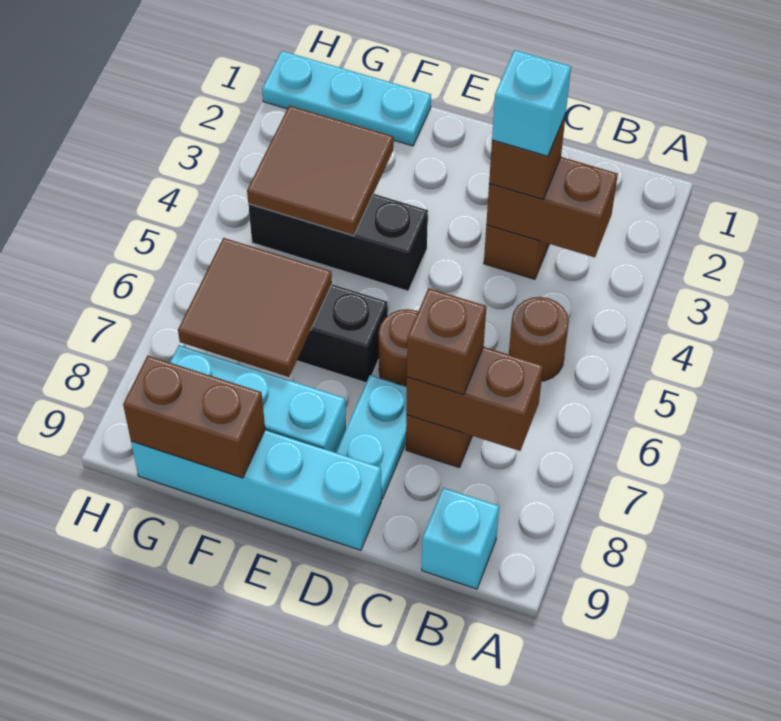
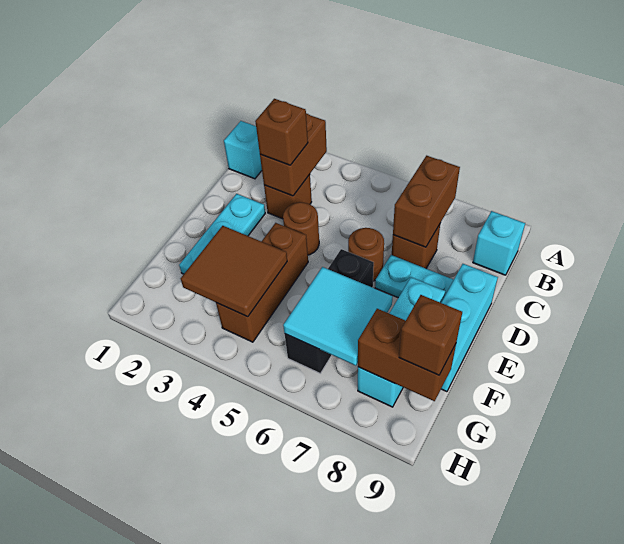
brown round brick B5 level 1 -> brown round brick D4 level 1
cyan brick C3 level 4 -> cyan brick B1 level 1
brown brick C7 level 3 -> brown brick G9 level 3
cyan brick D9:G9 level 1 -> cyan brick D9:F9 level 1
black brick E4:G4 level 1 -> brown brick E4:G4 level 1
cyan plate F1:H1 level 1 -> cyan plate D2:F2 level 1
brown tile F6:G7 level 2 -> cyan tile F6:G7 level 2
brown brick F9:G9 level 2 -> brown brick G8:G9 level 2

